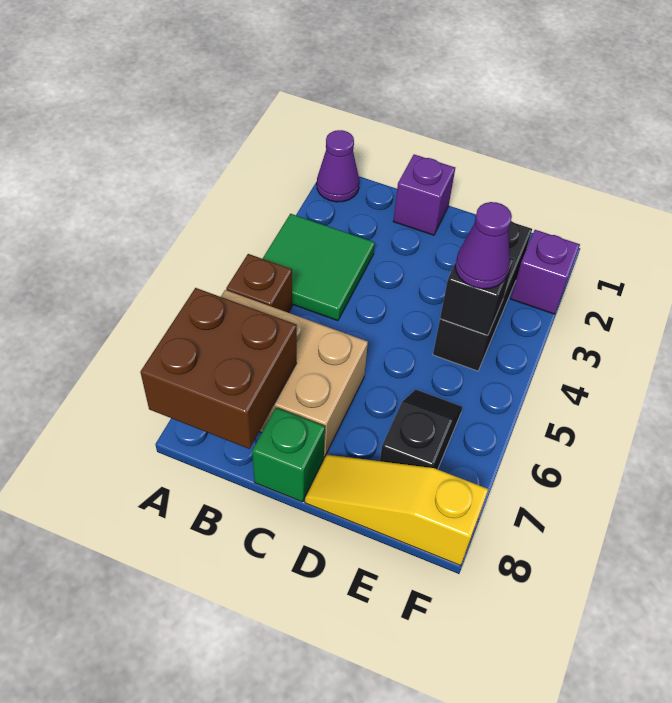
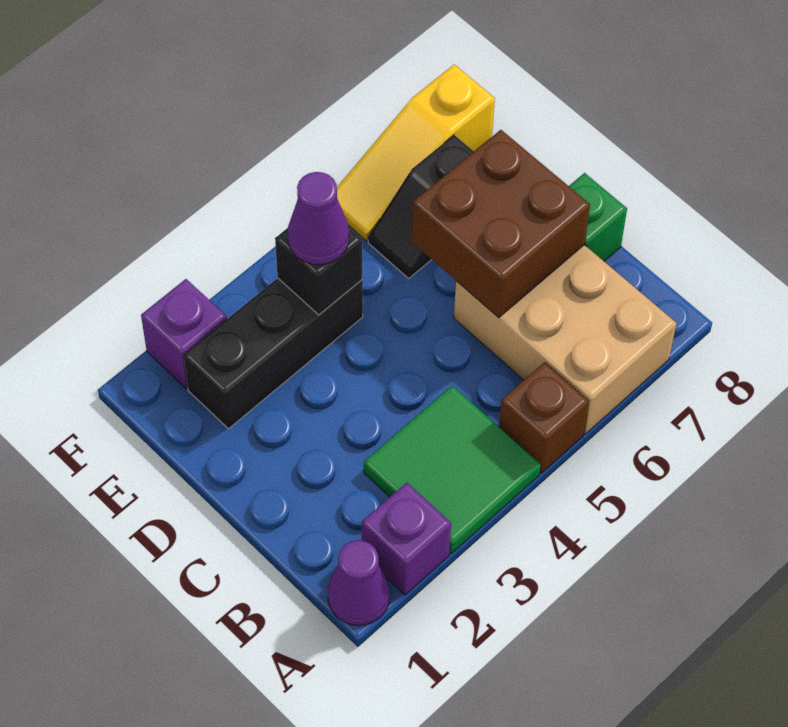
brown brick A7:B8 level 2 -> brown brick C6:D7 level 2
purple brick C1 level 1 -> purple brick A2 level 1
yellow slope D8:F8 level 1 top F -> yellow slope F6:F8 level 1 top 8

